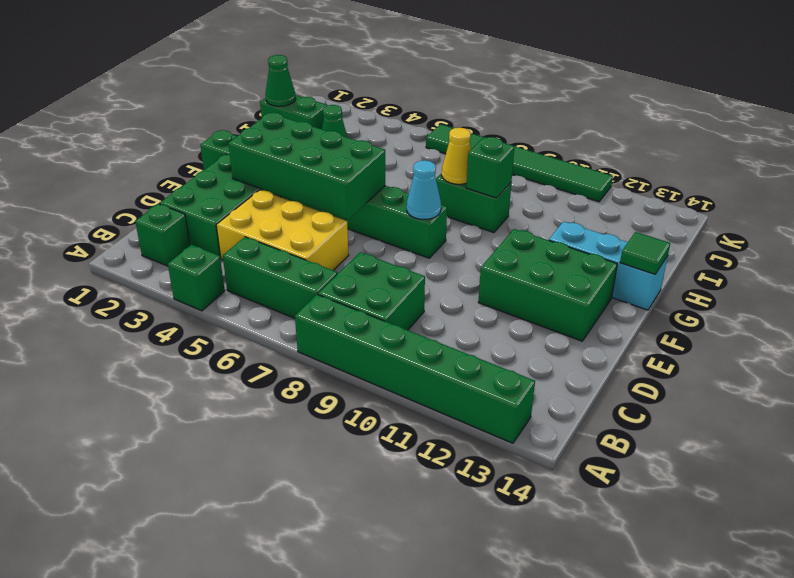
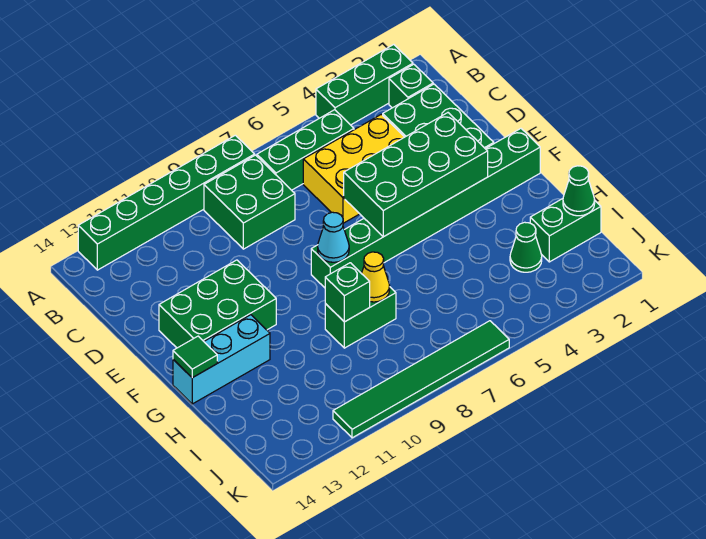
green brick A4 level 1 -> green brick A2:A4 level 1

